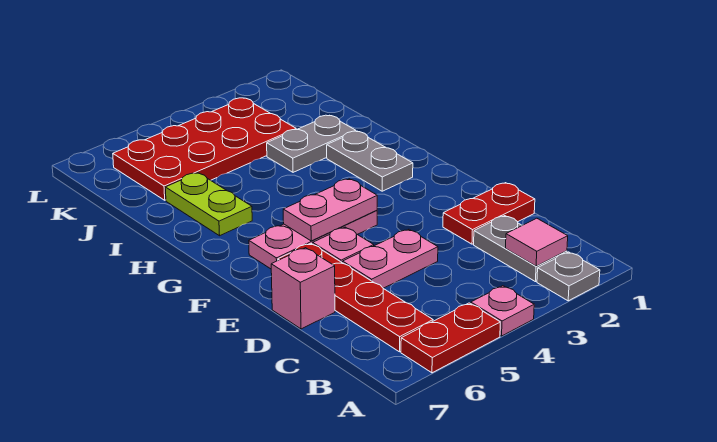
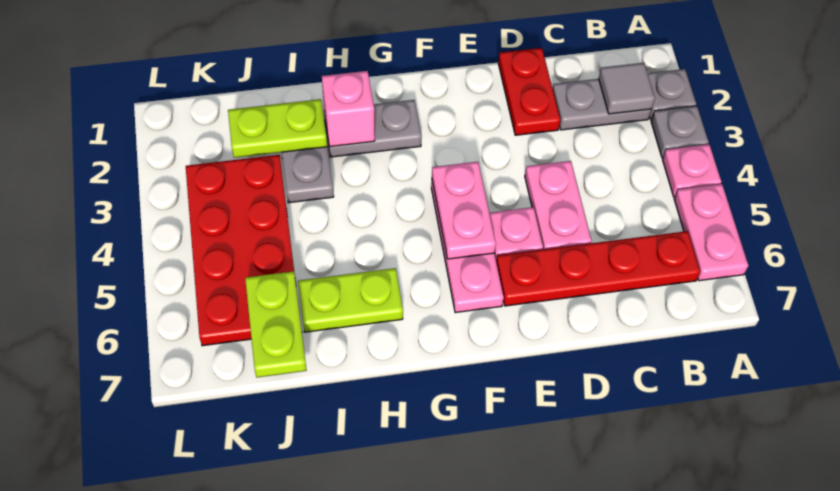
none -> grey plate A3 level 1
red plate A5:A6 level 1 -> pink plate A5:A6 level 1
pink tile B2 level 2 -> grey tile B2 level 2
pink brick D7 level 1 -> pink brick H2 level 2
none -> lime plate I2:J2 level 2
none -> lime plate J6:J7 level 2

